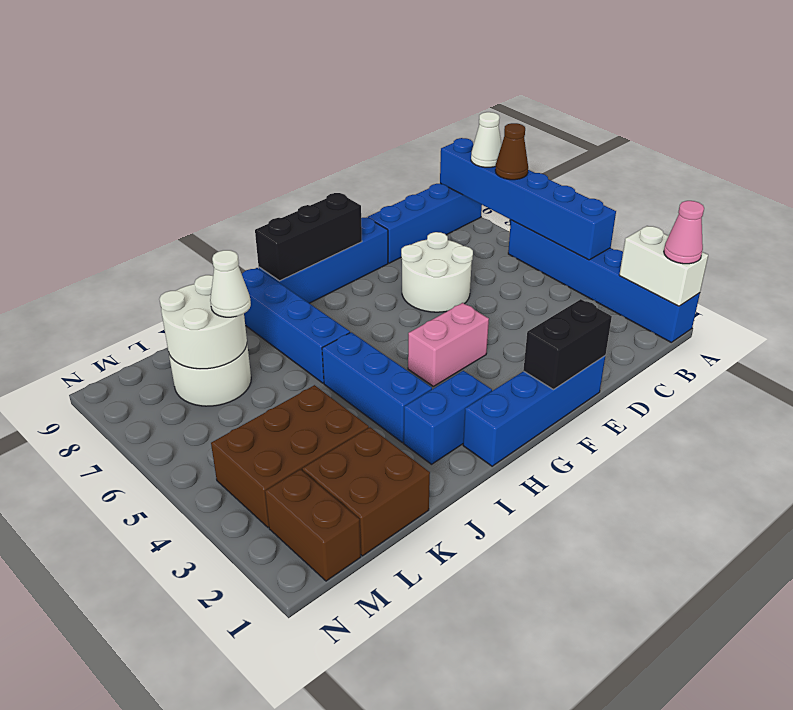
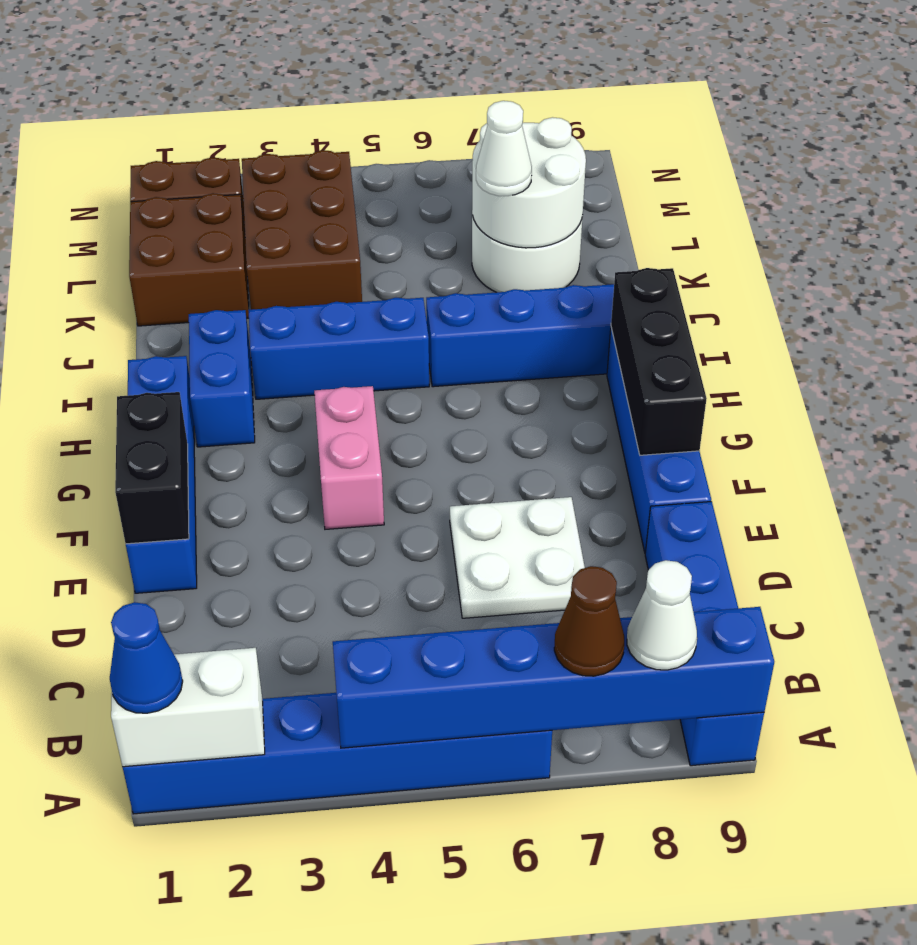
pink cone A1 level 3 -> blue cone A1 level 3
white round brick D6:E7 level 1 -> white plate D6:E7 level 1

